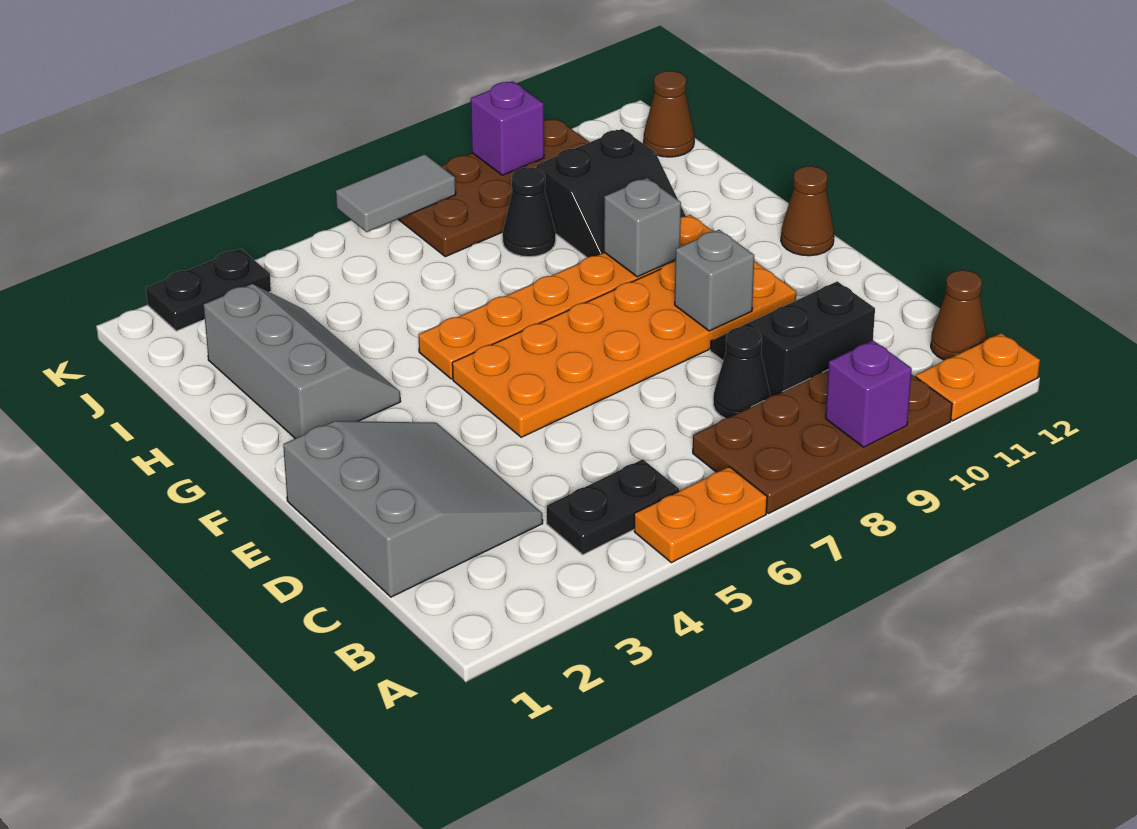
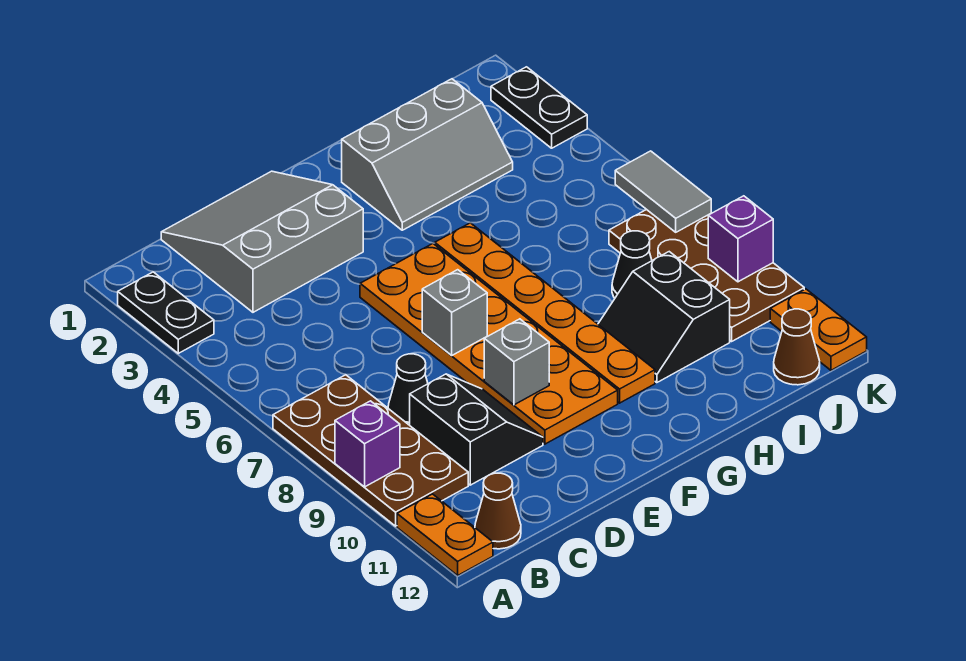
orange plate A5:A6 level 1 -> orange plate K11:K12 level 1
black plate B4:B5 level 1 -> black plate A2:A3 level 1
grey slope C1:E3 level 1 top 1 -> grey slope C1:E3 level 1 top 3
brown cone F12 level 1 -> none
grey brick G9 level 2 -> grey brick E7 level 2

